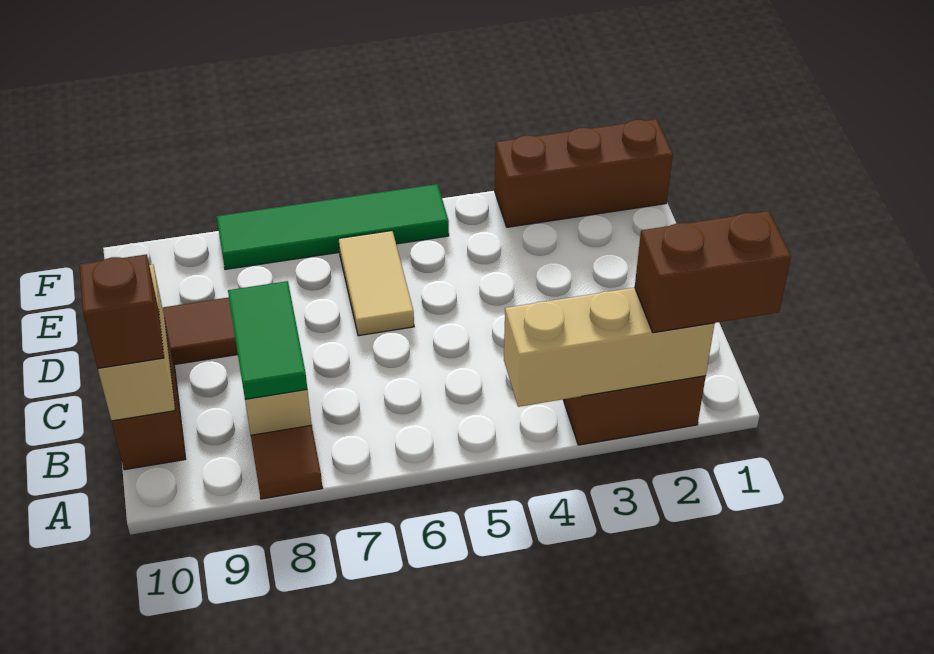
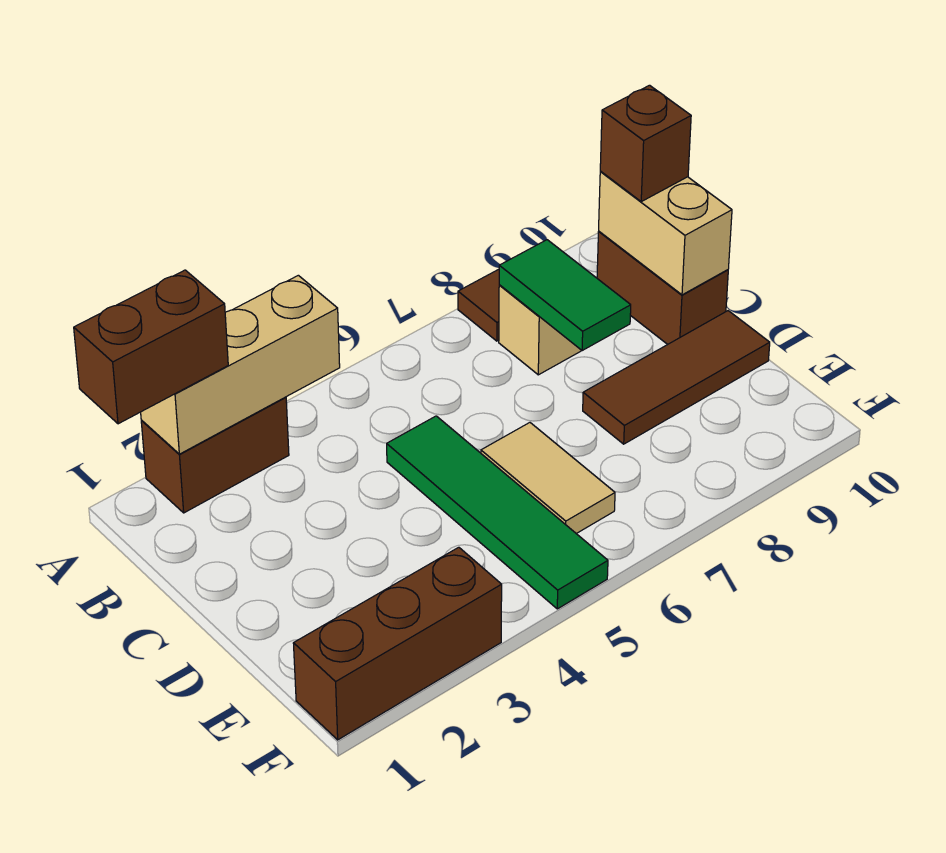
green tile F5:F8 level 1 -> green tile C5:F5 level 1

